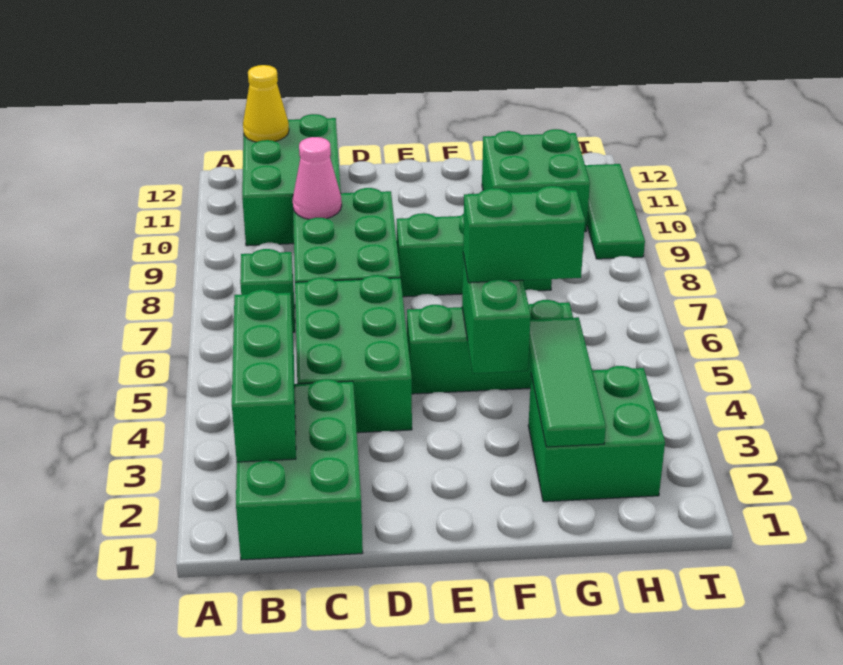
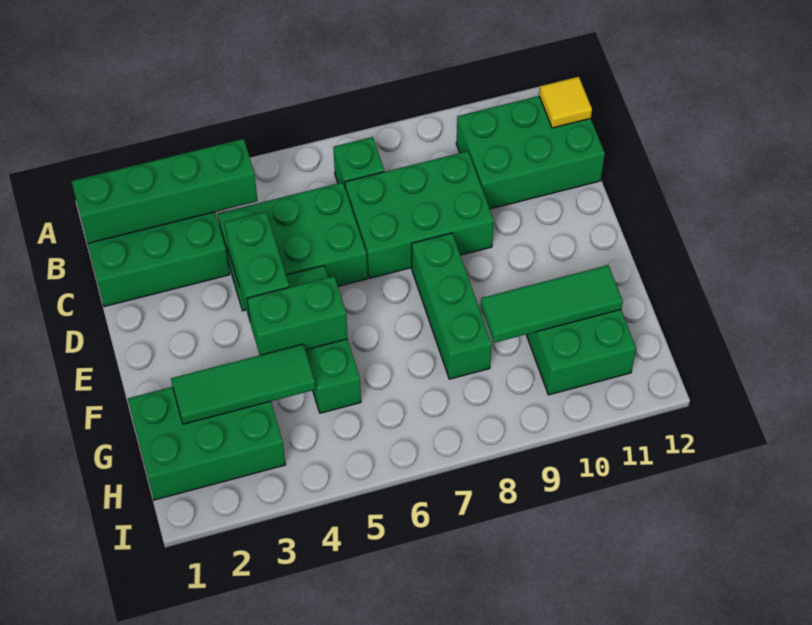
green brick B2:B4 level 2 -> green brick B1:B4 level 2
yellow cone B12 level 2 -> yellow tile B12 level 2
pink cone C9 level 2 -> none
green brick F5:G5 level 3 -> green brick D4:E4 level 2
green brick G2:H3 level 1 -> green brick G1:H3 level 1
green tile I9:I11 level 1 -> green tile G9:G11 level 2

